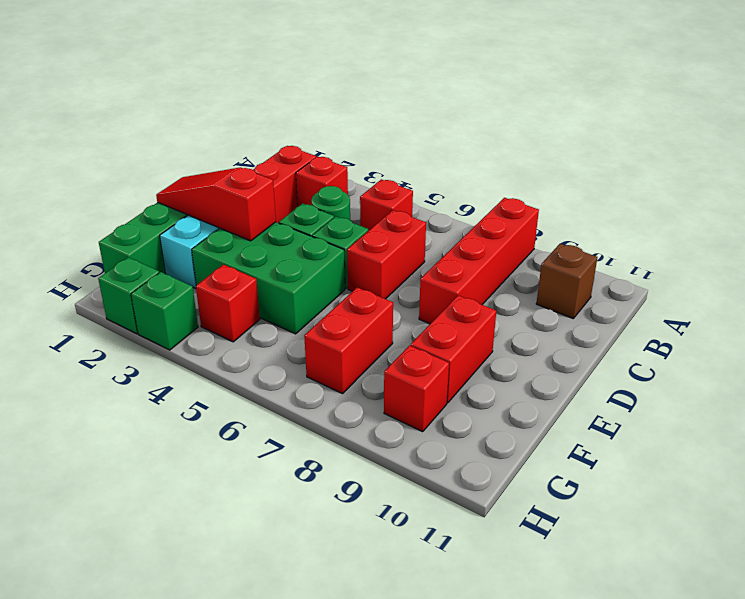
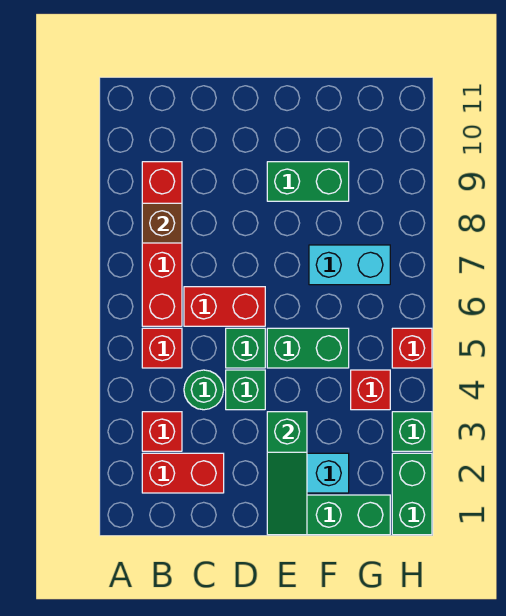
red brick A8:D8 level 1 -> red brick B6:B9 level 1
brown brick B10 level 1 -> brown brick B8 level 2
red slope E1:E3 level 2 top 3 -> green slope E1:E3 level 2 top 3
green brick E3:F5 level 1 -> green brick E5:F5 level 1
red brick E9:F9 level 1 -> green brick E9:F9 level 1
red brick F7:G7 level 1 -> cyan brick F7:G7 level 1
red brick G9 level 1 -> red brick H5 level 1
green brick H2 level 1 -> green brick H1:H2 level 1

